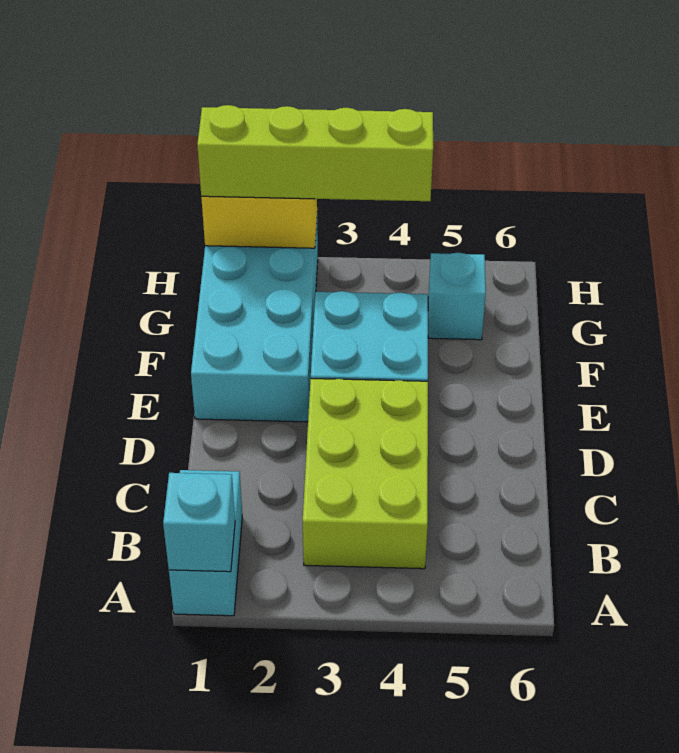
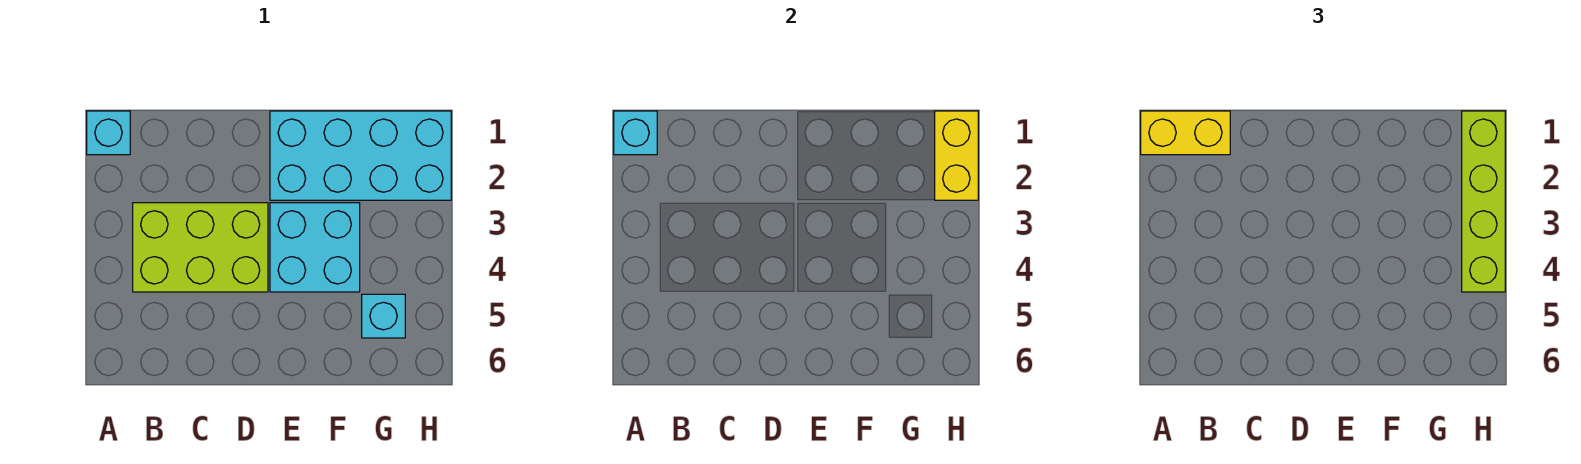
cyan brick A1:B1 level 1 -> cyan brick A1 level 1
none -> yellow brick A1:B1 level 3

